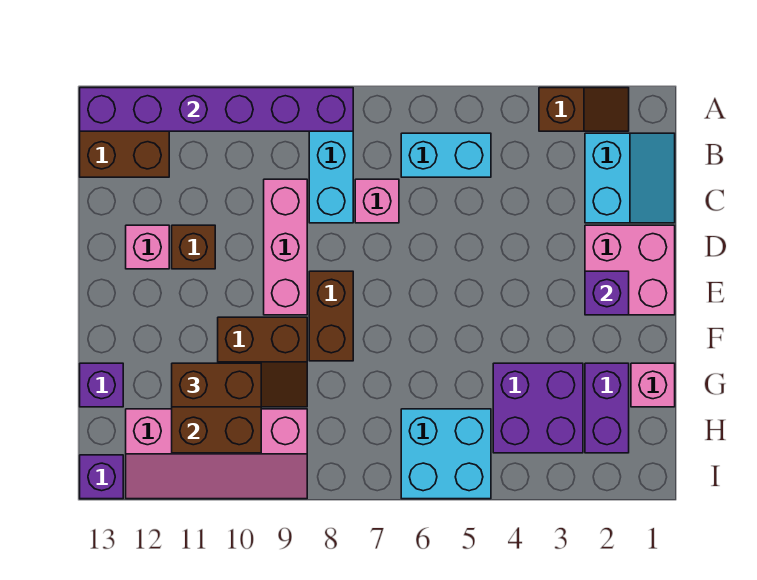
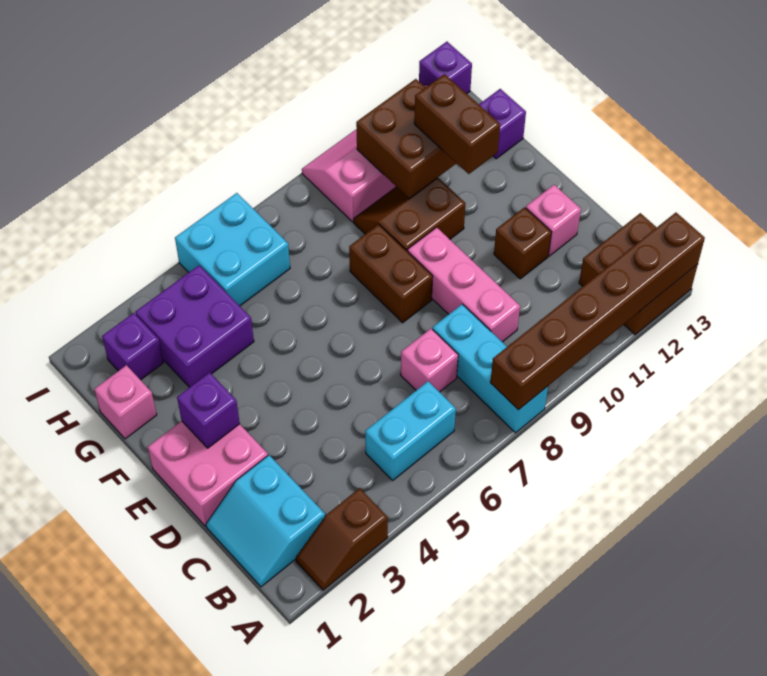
purple brick A8:A13 level 2 -> brown brick A8:A13 level 2
purple brick G2:H2 level 1 -> purple brick H2 level 1
brown brick G10:G11 level 3 -> brown brick F11:G11 level 3

